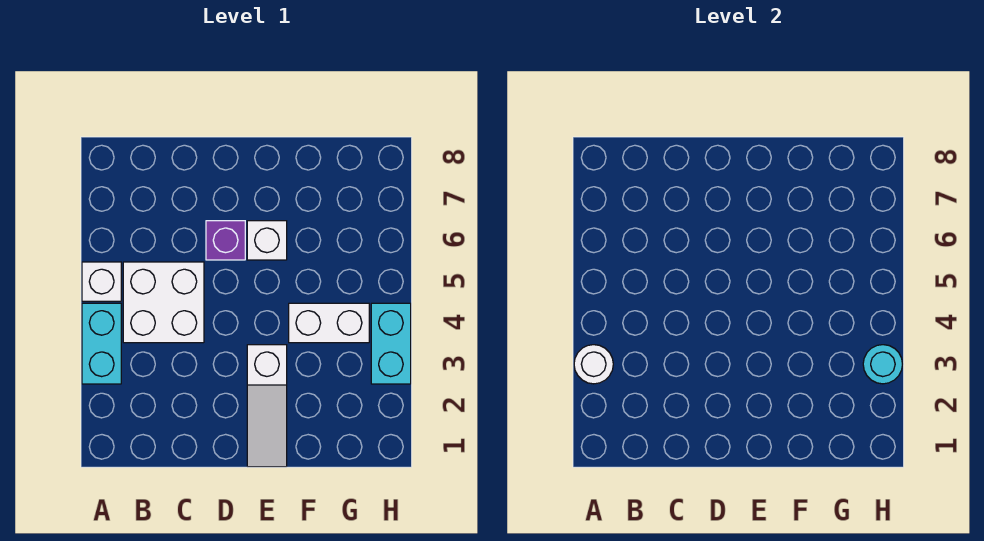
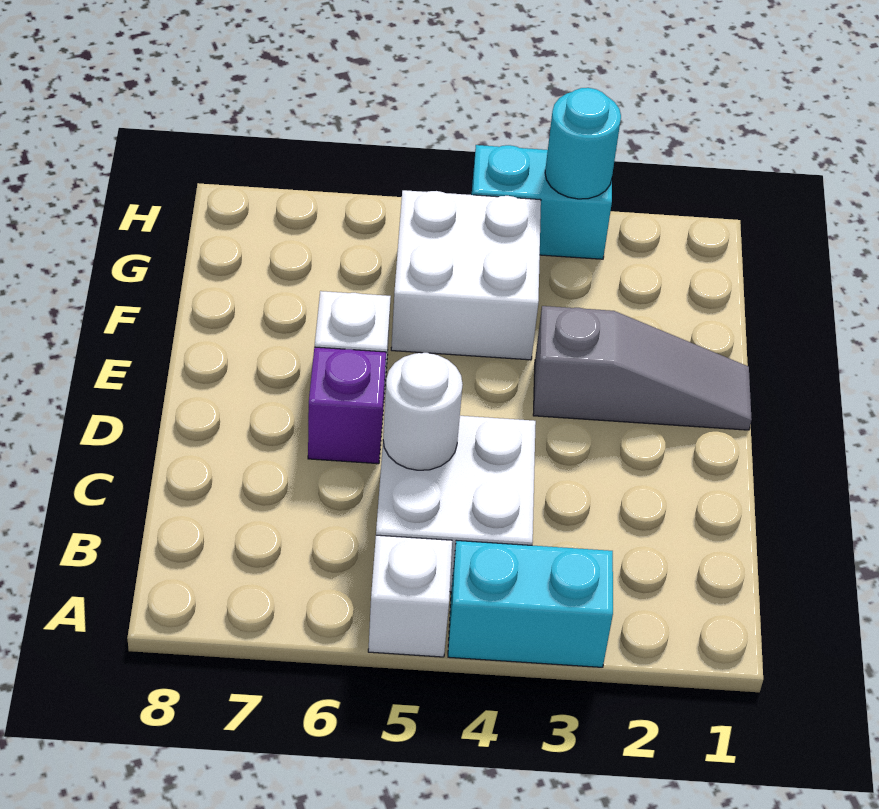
white round brick A3 level 2 -> white round brick C5 level 2
white slope E1:E3 level 1 top 3 -> grey slope E1:E3 level 1 top 3
white brick F4:G4 level 1 -> white brick F4:G5 level 1

